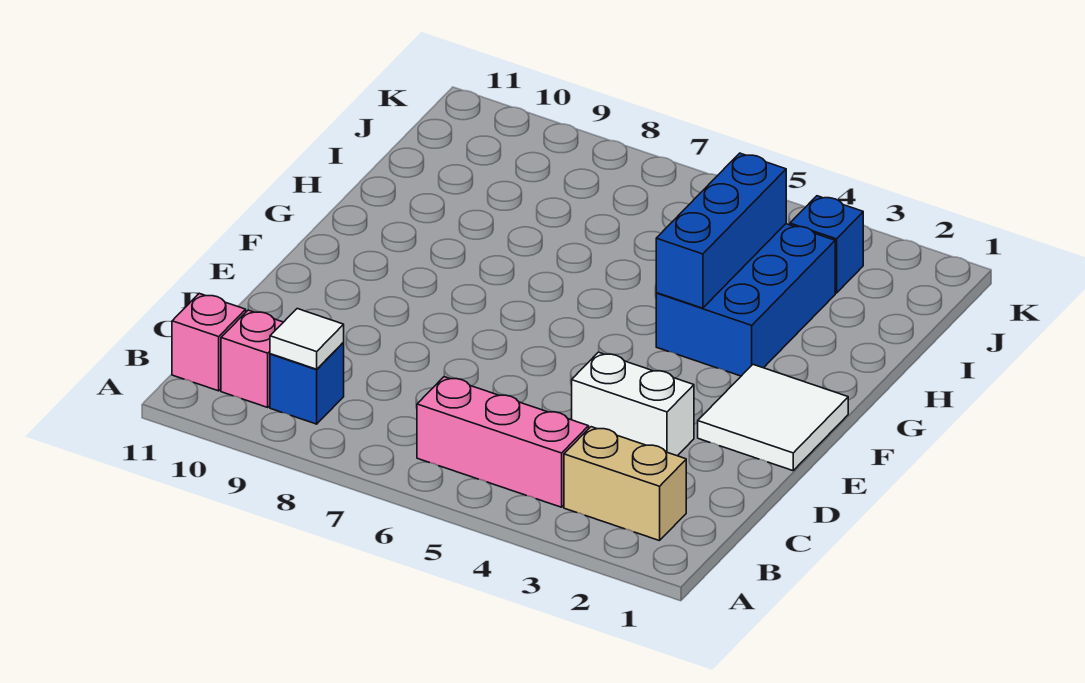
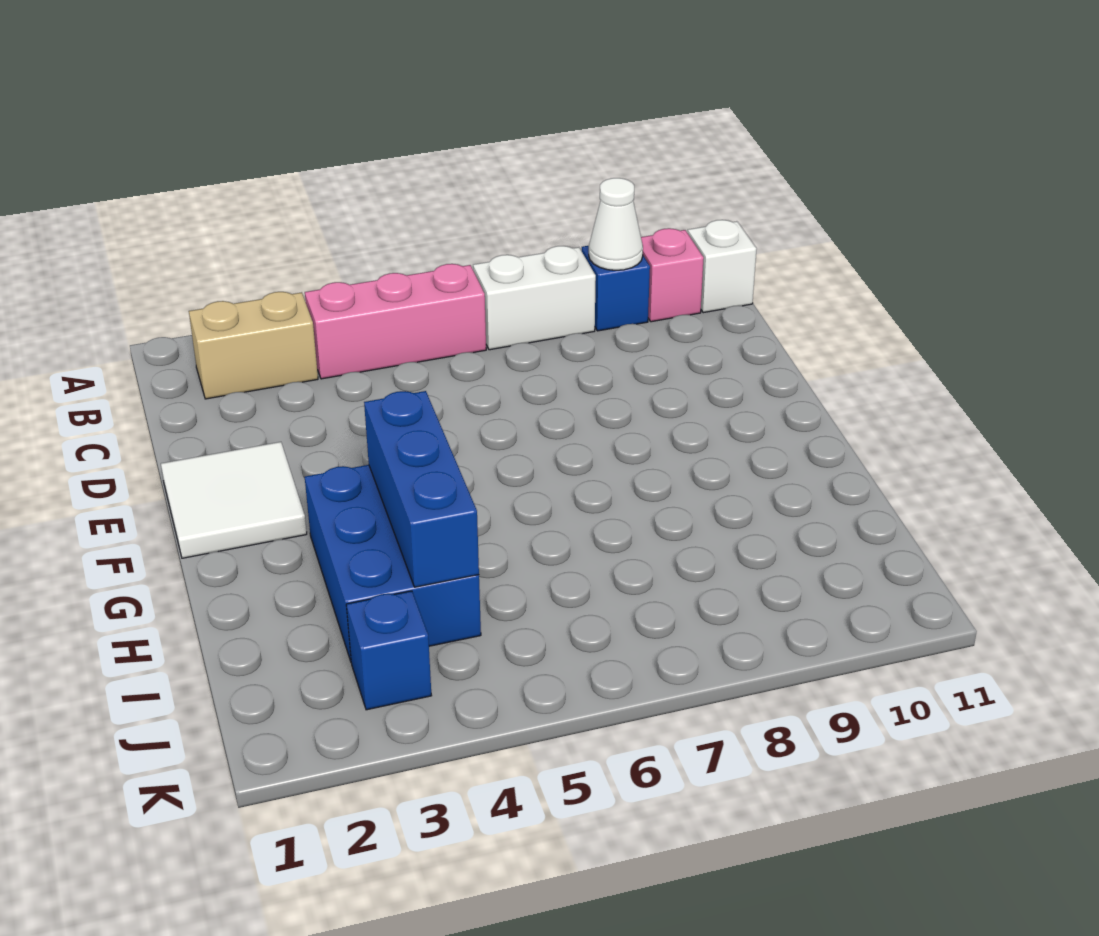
white tile B9 level 2 -> white cone B9 level 2
pink brick B11 level 1 -> white brick B11 level 1
white brick D3:D4 level 1 -> white brick B7:B8 level 1

